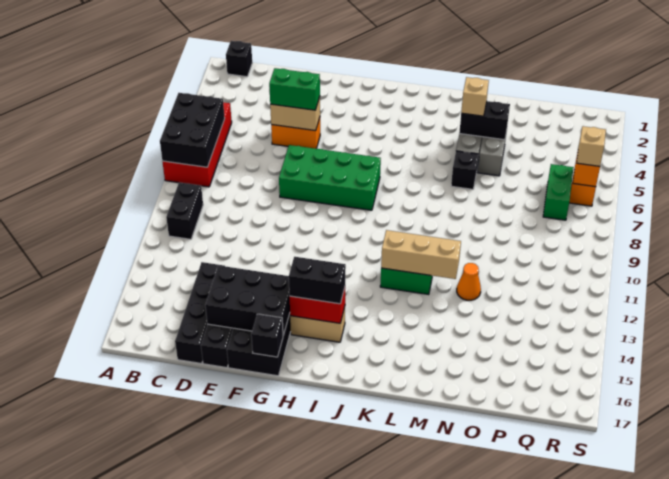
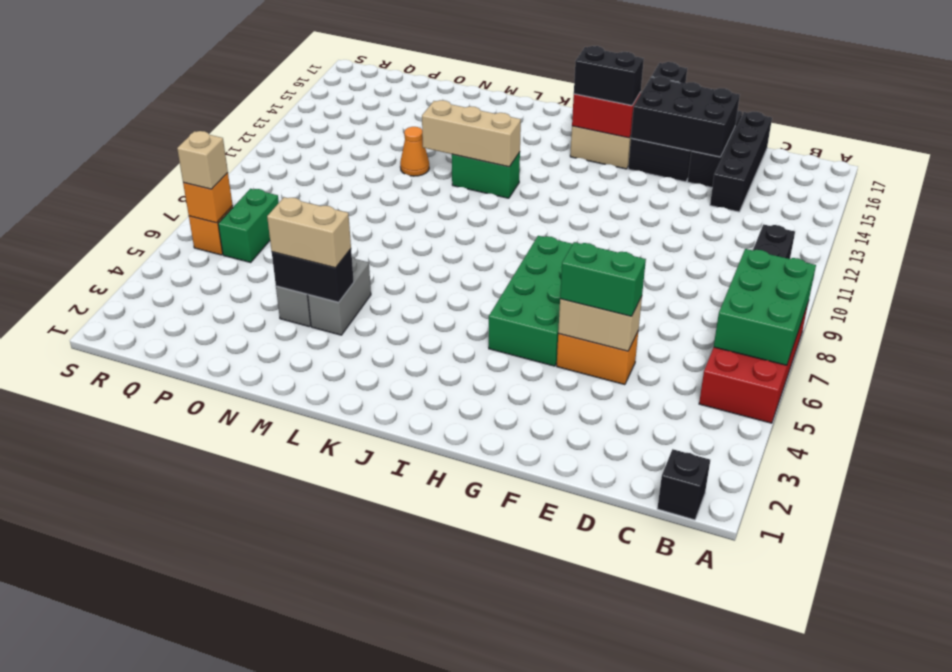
black brick A6:B8 level 2 -> green brick A6:B8 level 2
green brick F7:I8 level 1 -> green brick G5:H8 level 1
tan brick M4 level 3 -> tan brick M4:N4 level 3
black brick M6 level 1 -> none

